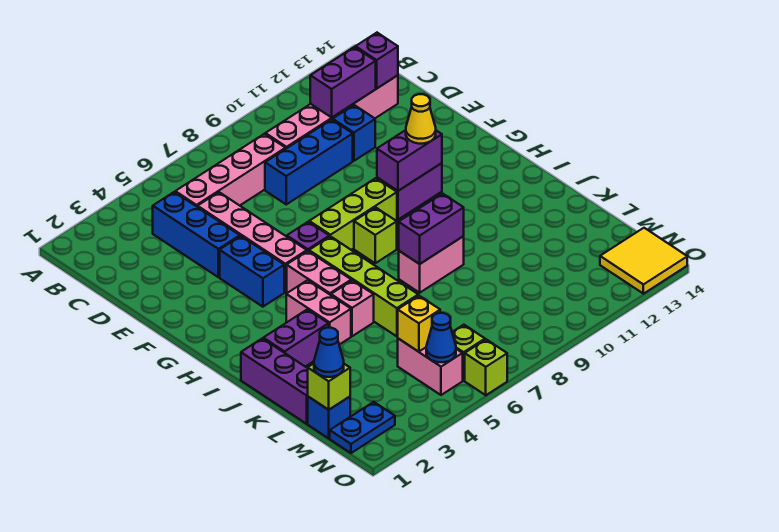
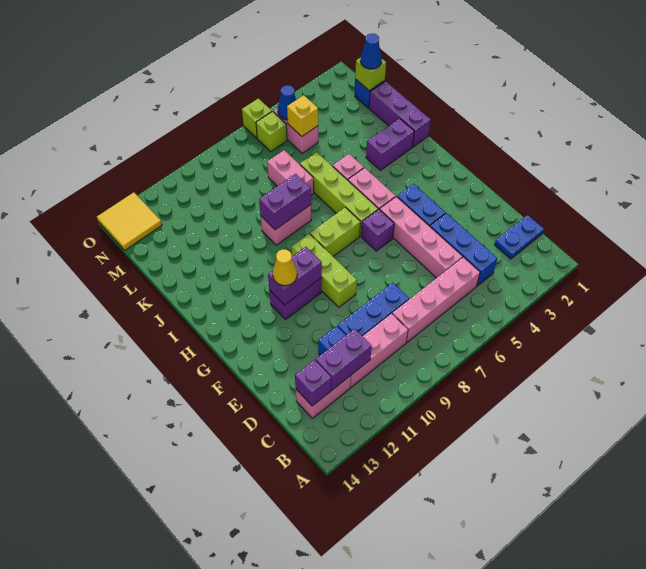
lime brick G7:G9 level 1 -> lime brick F9:H9 level 1
lime brick H8 level 1 -> lime brick H7:H8 level 1
pink brick I4:J4 level 1 -> pink brick K7:L7 level 1
blue plate N1:N2 level 1 -> blue plate C1:C2 level 1

